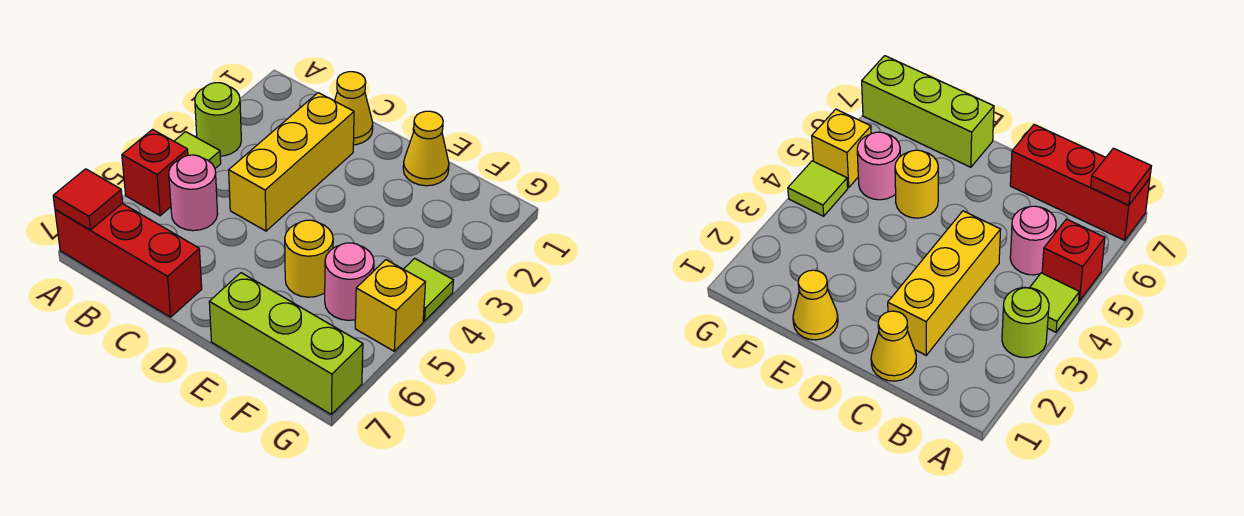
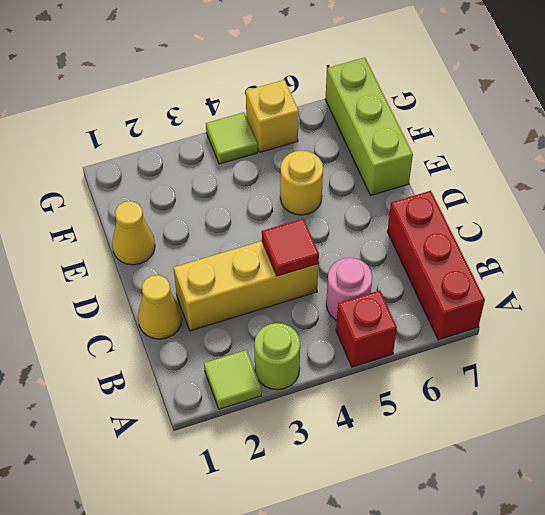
lime tile A4 level 1 -> lime tile A2 level 1
red tile A7 level 2 -> red tile C4 level 2
pink round brick F5 level 1 -> none

